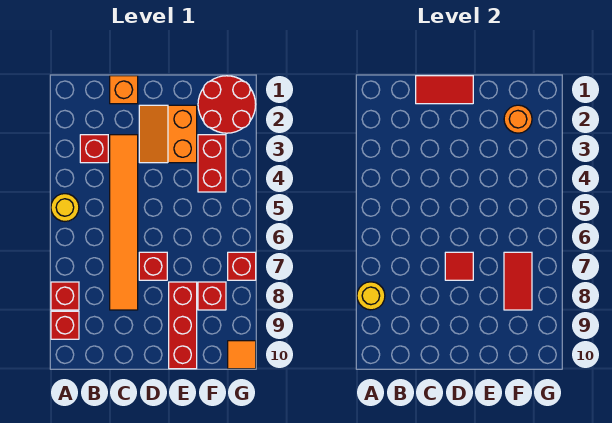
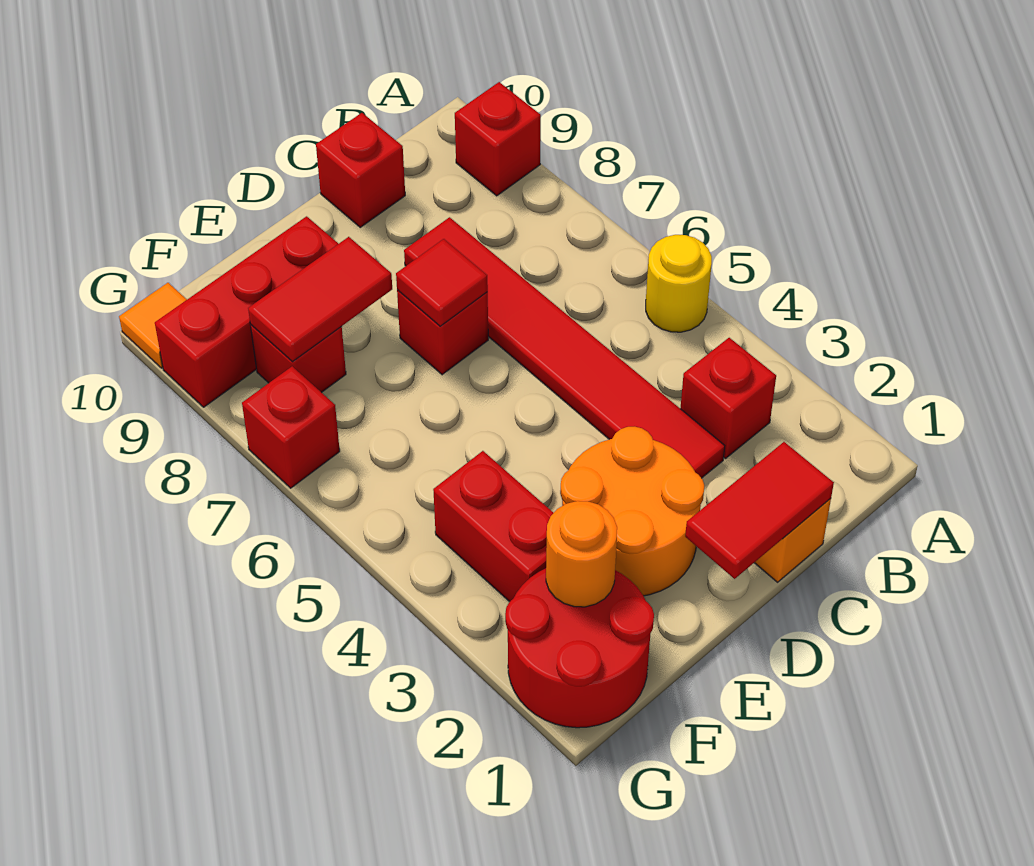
red brick A8 level 1 -> red brick C10 level 1
yellow round brick A8 level 2 -> none
orange tile C3:C8 level 1 -> red tile C3:C8 level 1
orange slope D2:E3 level 1 top E -> orange round brick D2:E3 level 1
red brick E8:E10 level 1 -> red brick E9:G9 level 1
red tile F7:F8 level 2 -> red tile E8:F8 level 2

